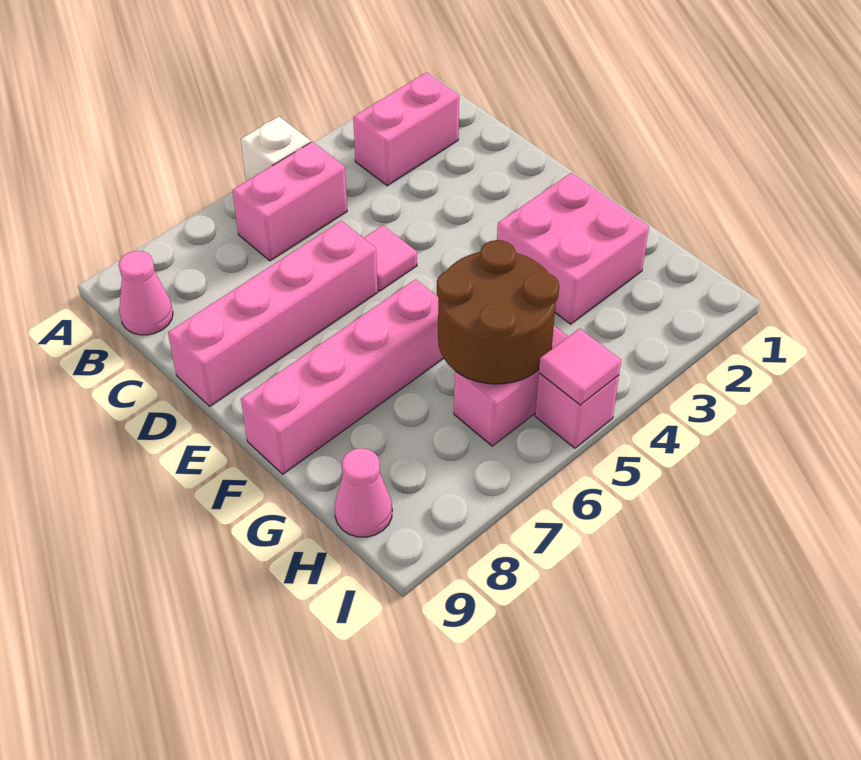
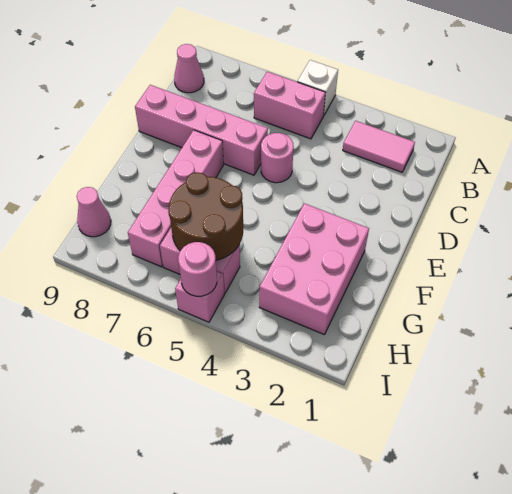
pink brick B2:B3 level 1 -> pink tile B2:B3 level 1
pink tile D5 level 1 -> pink round brick D5 level 1
pink brick F2:G3 level 1 -> pink brick F2:H3 level 1
pink brick F6:F9 level 1 -> pink brick E7:H7 level 1
pink tile I5 level 2 -> pink round brick I5 level 2

